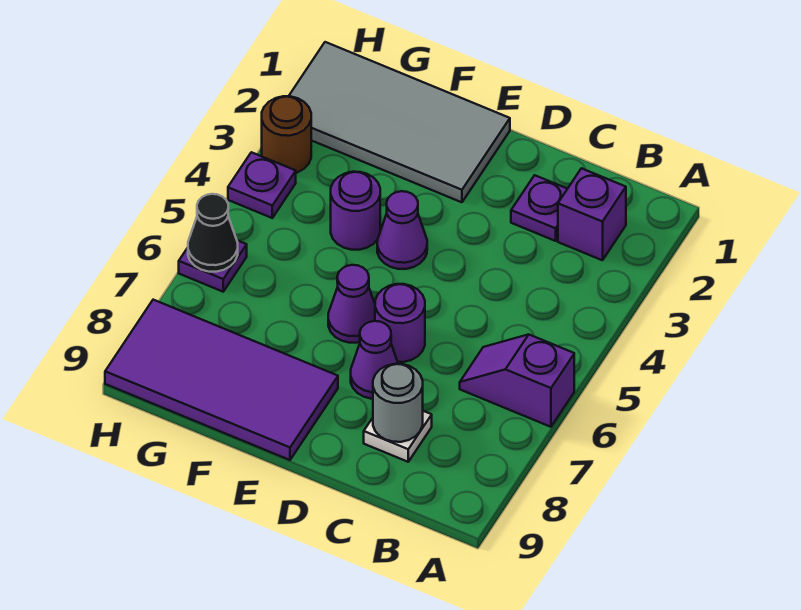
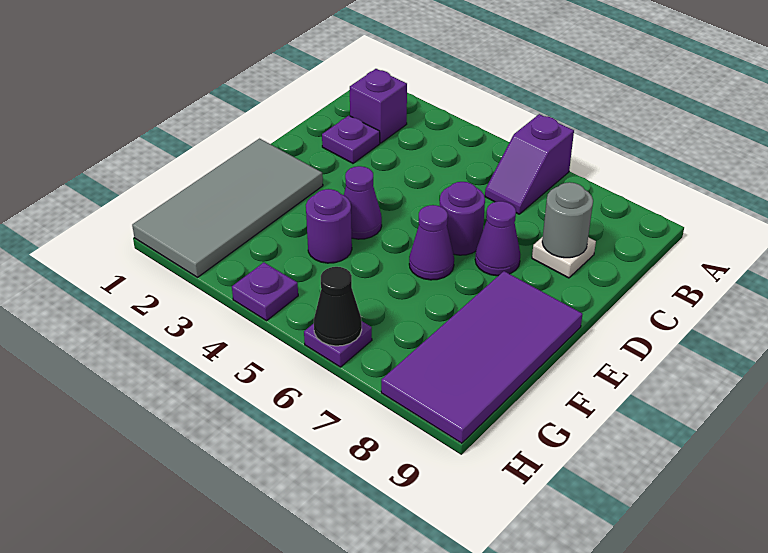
brown round brick H3 level 1 -> none

